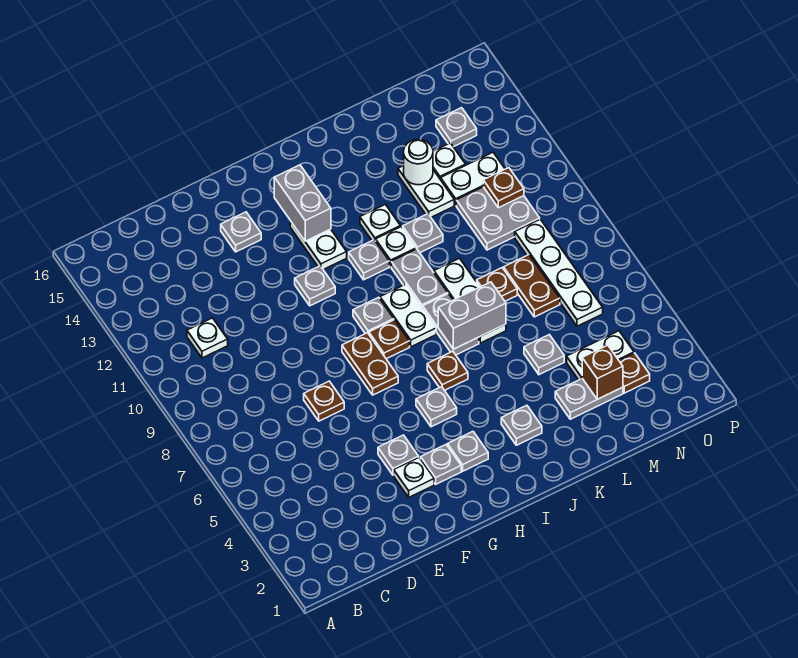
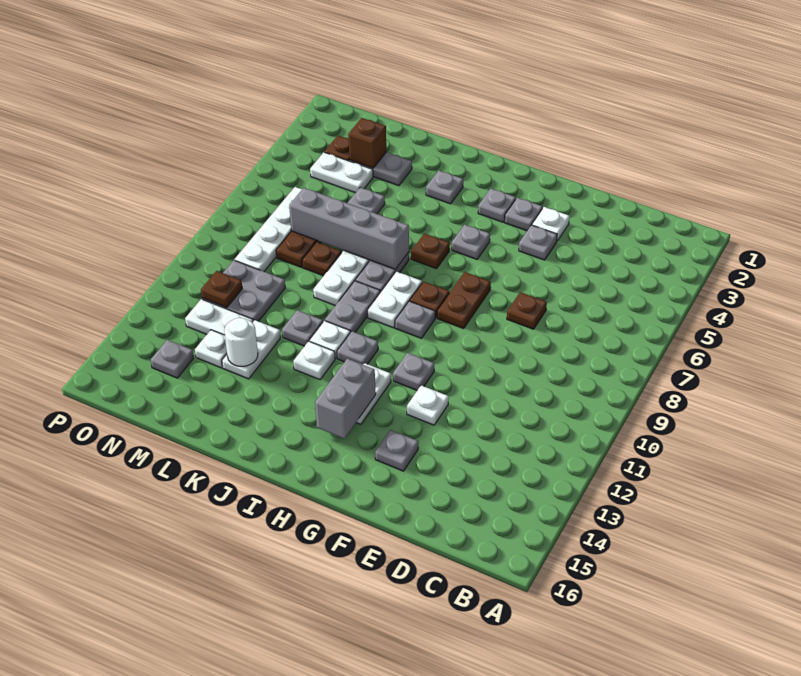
white plate C11 level 1 -> white plate F12 level 1
grey brick J7:K7 level 2 -> grey brick J7:M7 level 2

